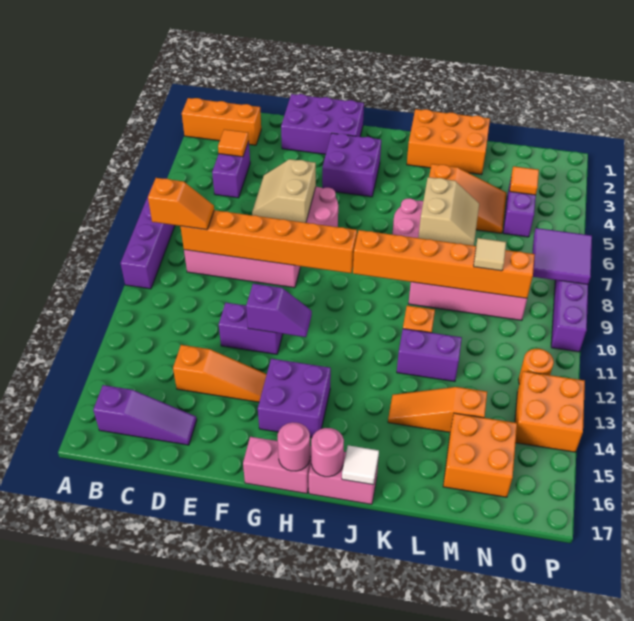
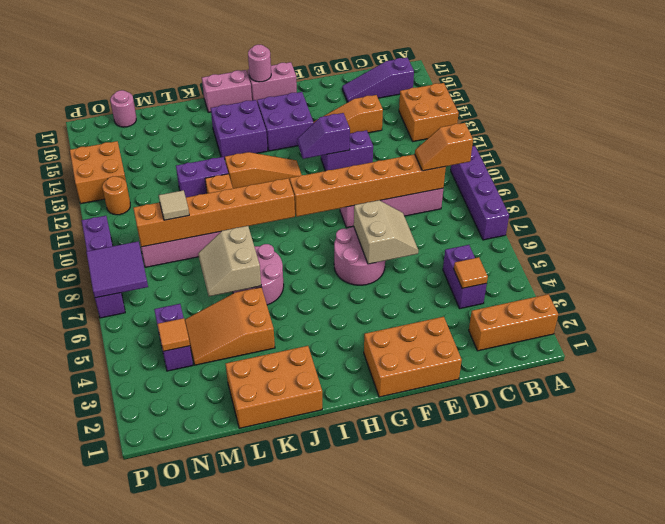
purple brick E1:G2 level 1 -> orange brick E1:G2 level 1
purple brick G3:H4 level 1 -> purple brick I14:J15 level 1
pink round brick I17 level 2 -> pink round brick N17 level 1
white tile J17 level 2 -> none
orange slope K14:M14 level 1 top M -> orange slope H12:J12 level 1 top J
orange brick M15:N16 level 1 -> orange brick A13:B14 level 1

